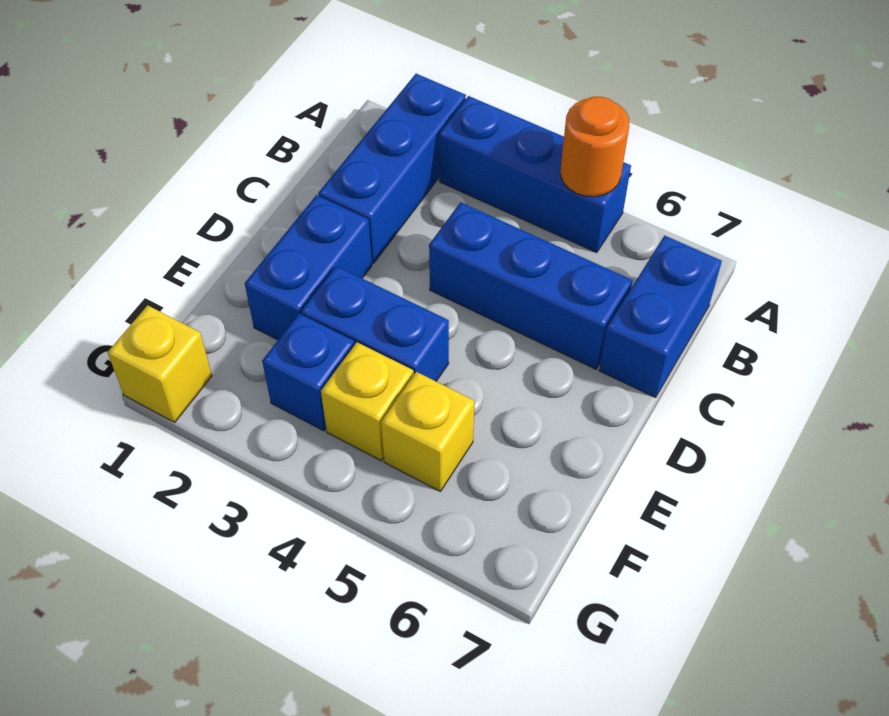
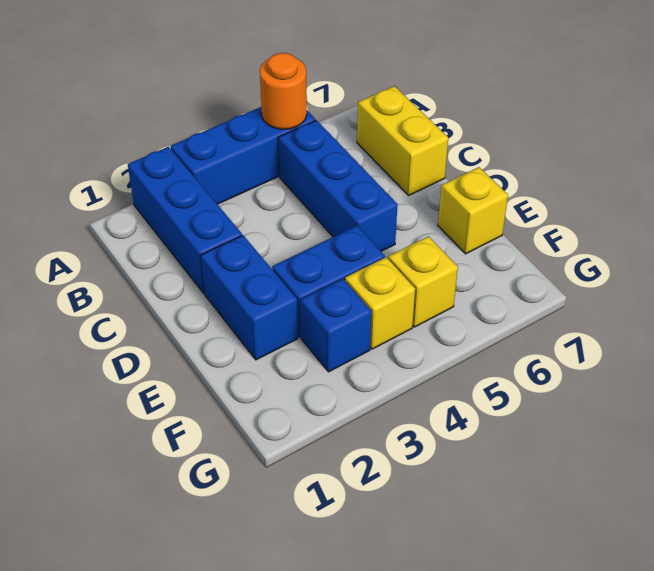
blue brick B7:C7 level 1 -> yellow brick B7:C7 level 1
blue brick C4:C6 level 1 -> blue brick B5:D5 level 1
yellow brick G1 level 1 -> yellow brick E7 level 1

